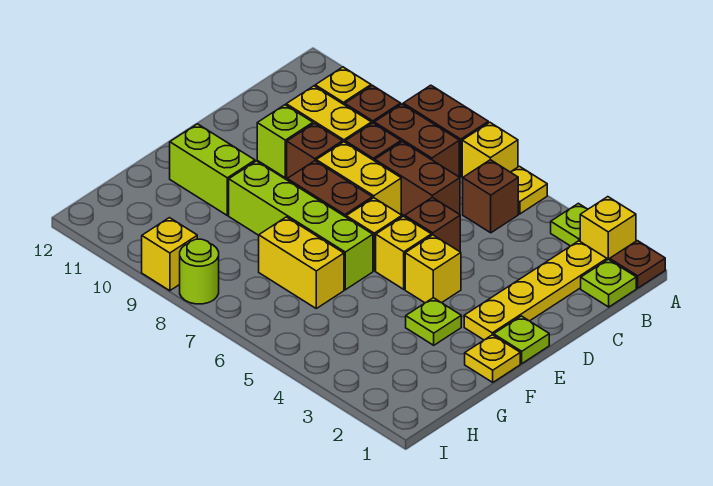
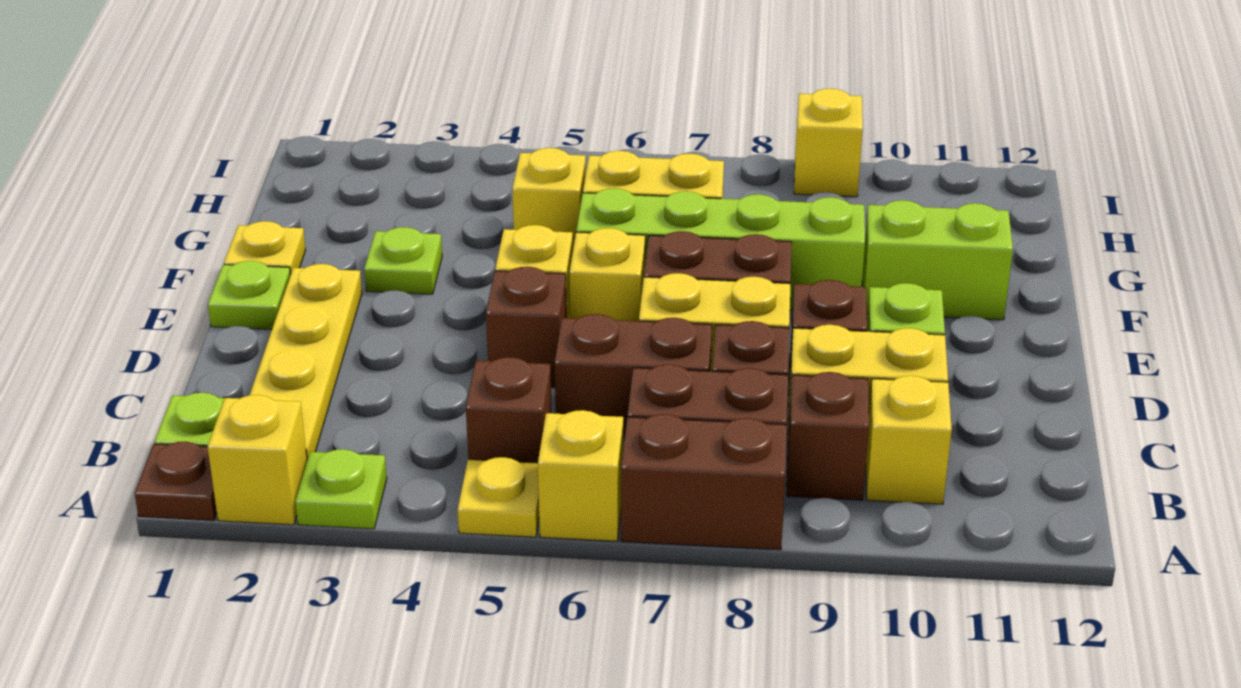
yellow brick E4 level 1 -> yellow brick G5 level 1
lime round brick I8 level 1 -> none

